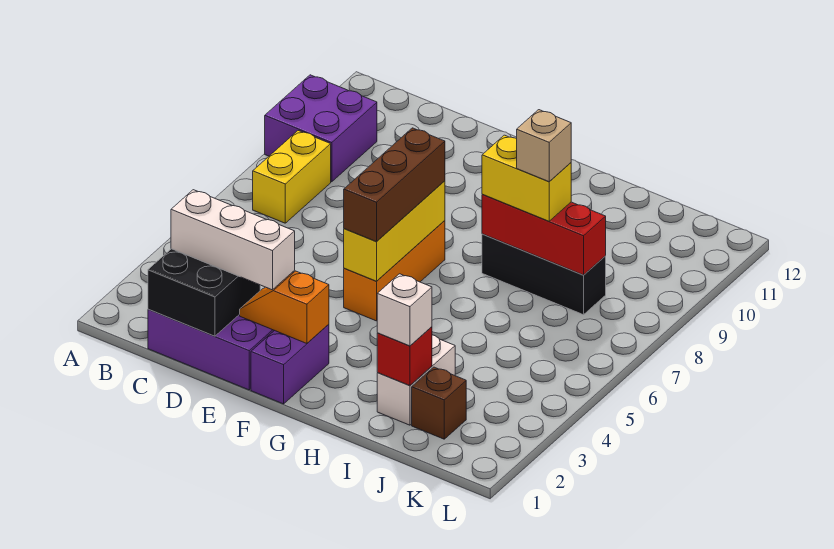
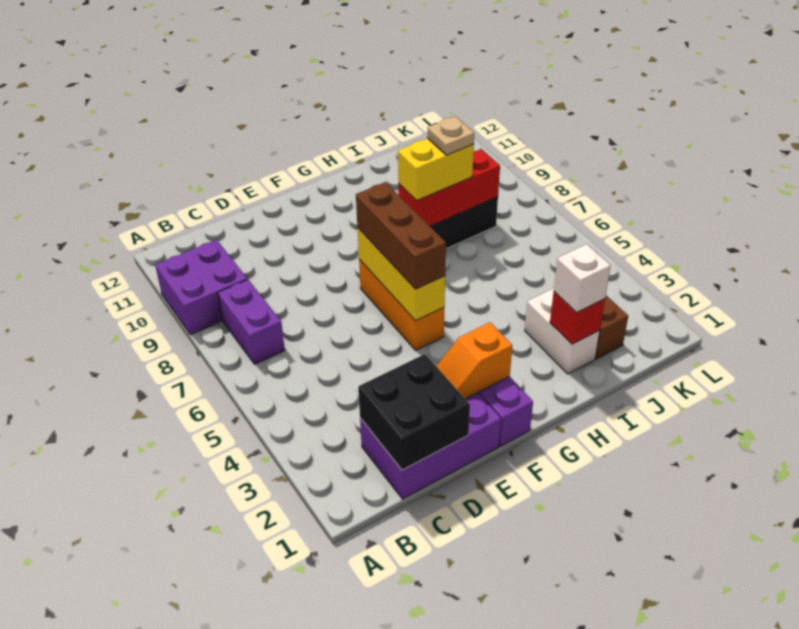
yellow brick B7:B8 level 1 -> purple brick B7:B8 level 1
white brick C2:E2 level 3 -> none
tan brick I8 level 4 -> tan plate I8 level 4

